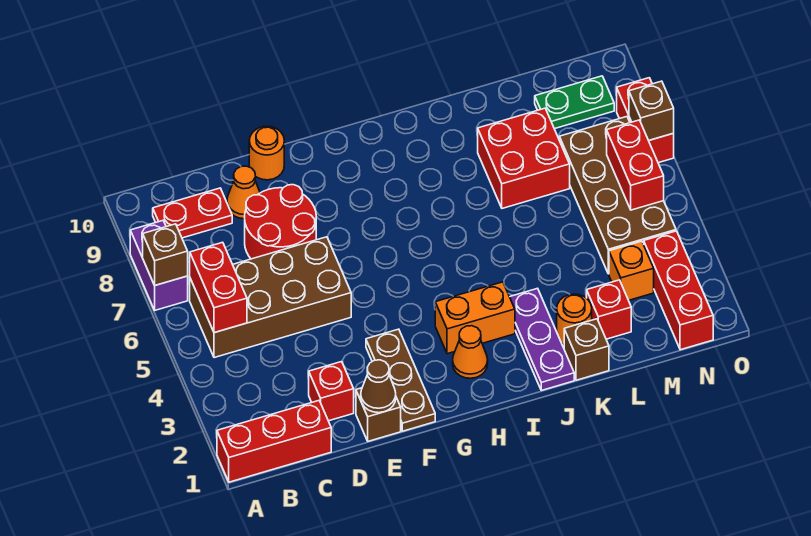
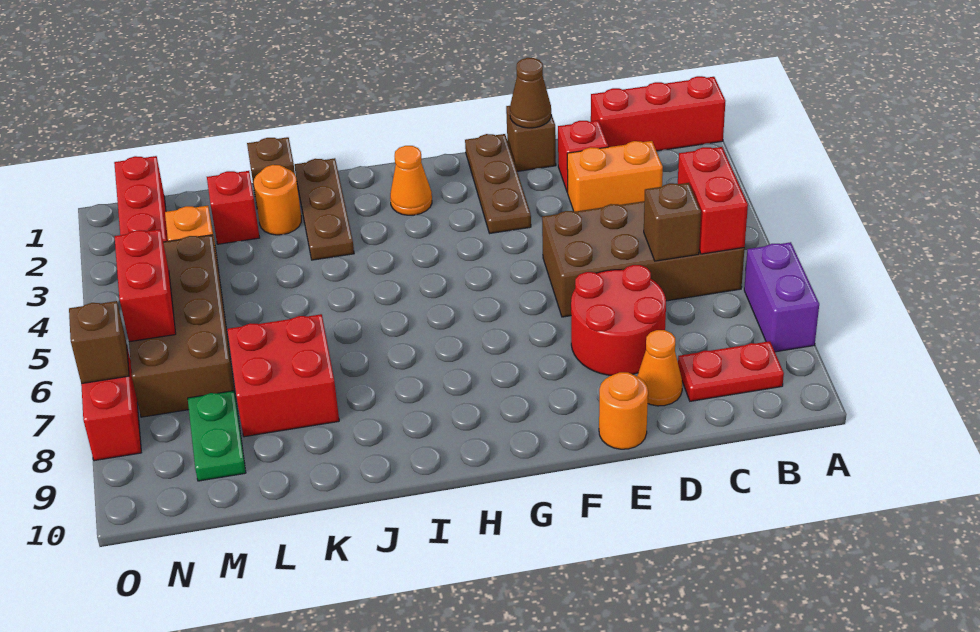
brown brick A7 level 2 -> brown brick C6 level 2
orange brick H3:I3 level 1 -> orange brick C3:D3 level 1
purple plate J1:J3 level 1 -> brown plate J1:J3 level 1
green plate M9:N9 level 1 -> green plate M8:M9 level 1

